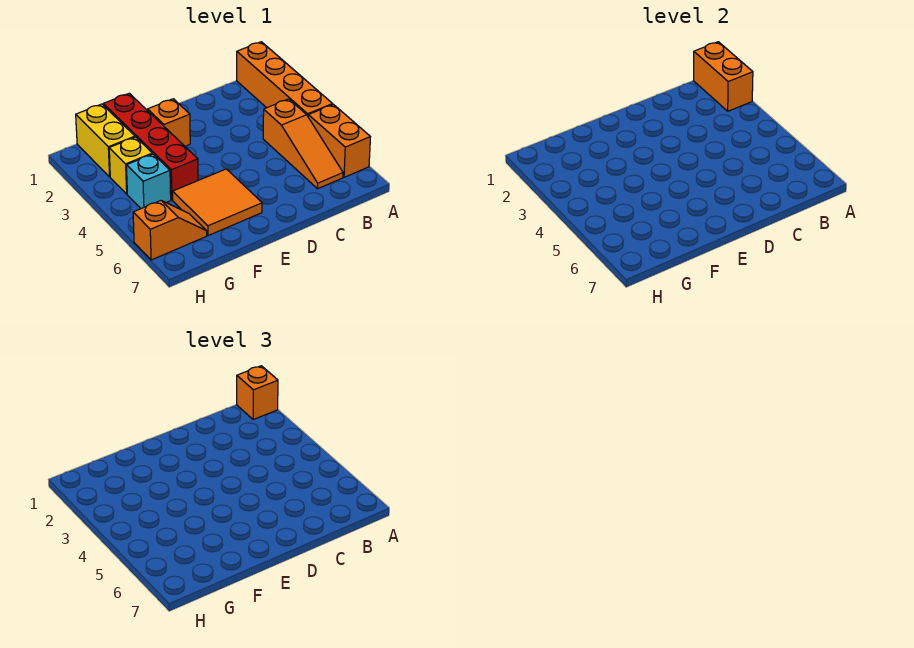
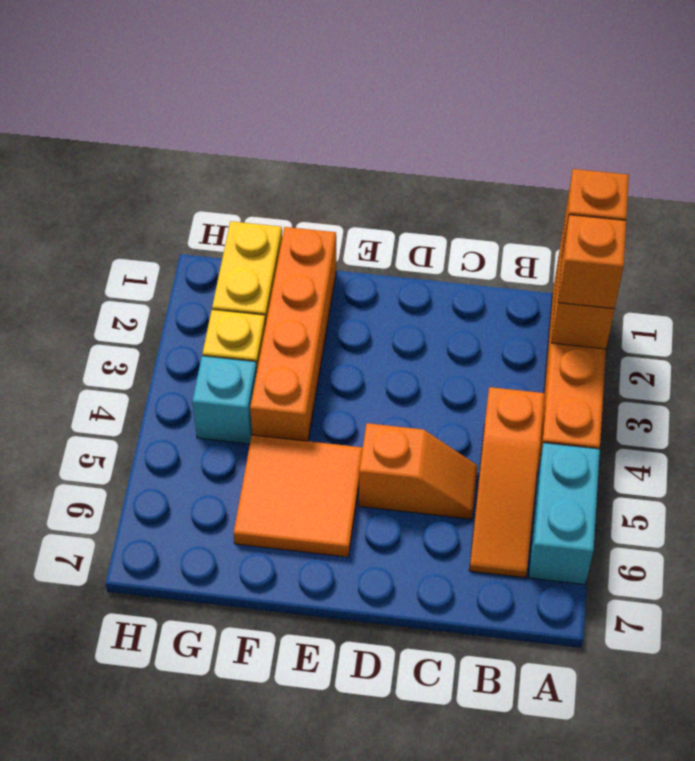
orange brick A5:A6 level 1 -> cyan brick A5:A6 level 1
orange brick E2 level 1 -> orange brick A2 level 3
red brick F1:F4 level 1 -> orange brick F1:F4 level 1
orange slope G6:H6 level 1 top H -> orange slope C5:D5 level 1 top D

